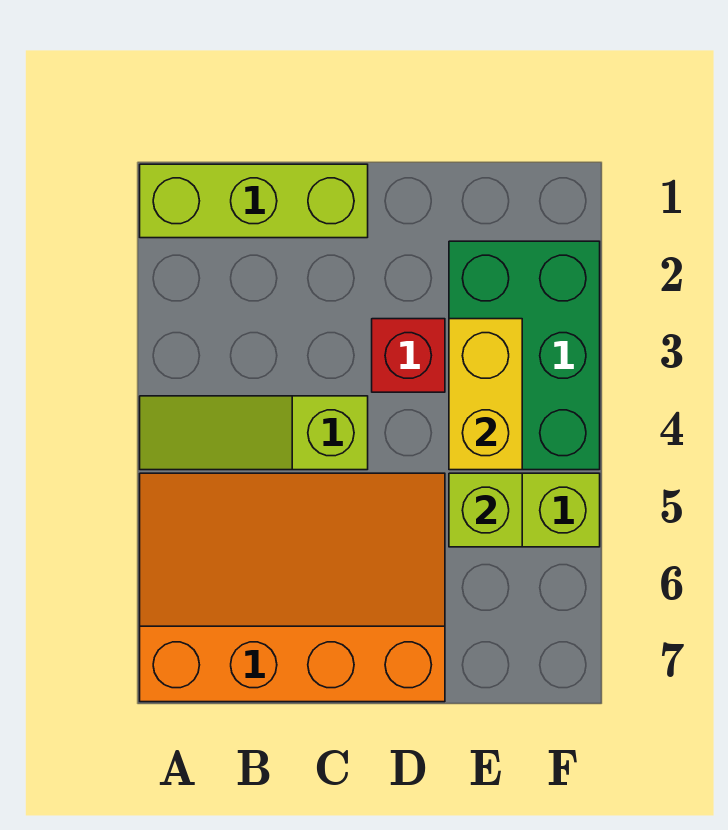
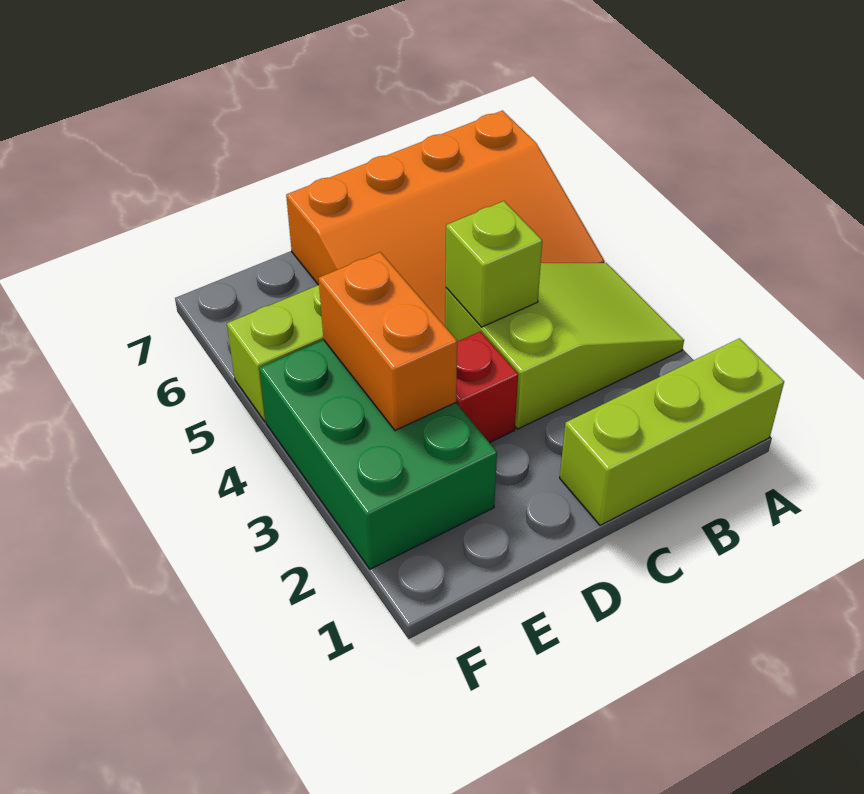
lime slope A4:C4 level 1 top C -> lime slope A3:C4 level 1 top C
yellow brick E3:E4 level 2 -> orange brick E3:E4 level 2
lime brick E5 level 2 -> lime brick C4 level 2

